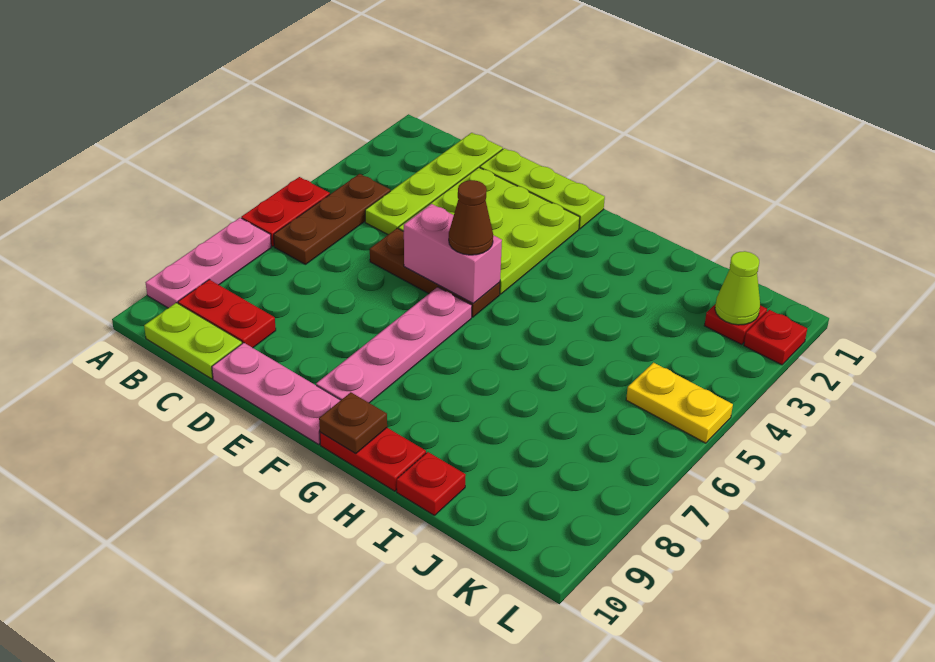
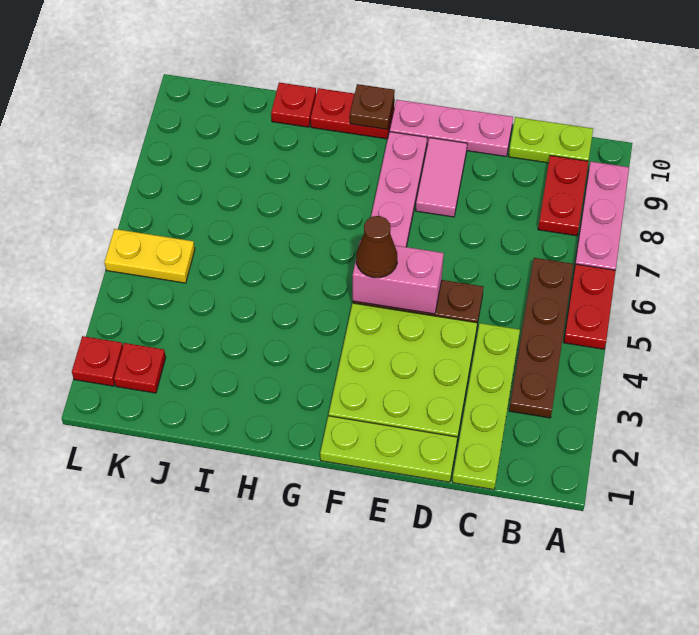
brown plate B4:B6 level 1 -> brown plate B3:B6 level 1
red plate B9:C9 level 1 -> red plate B8:B9 level 1
none -> pink tile E8:E9 level 1
lime cone K2 level 2 -> none

